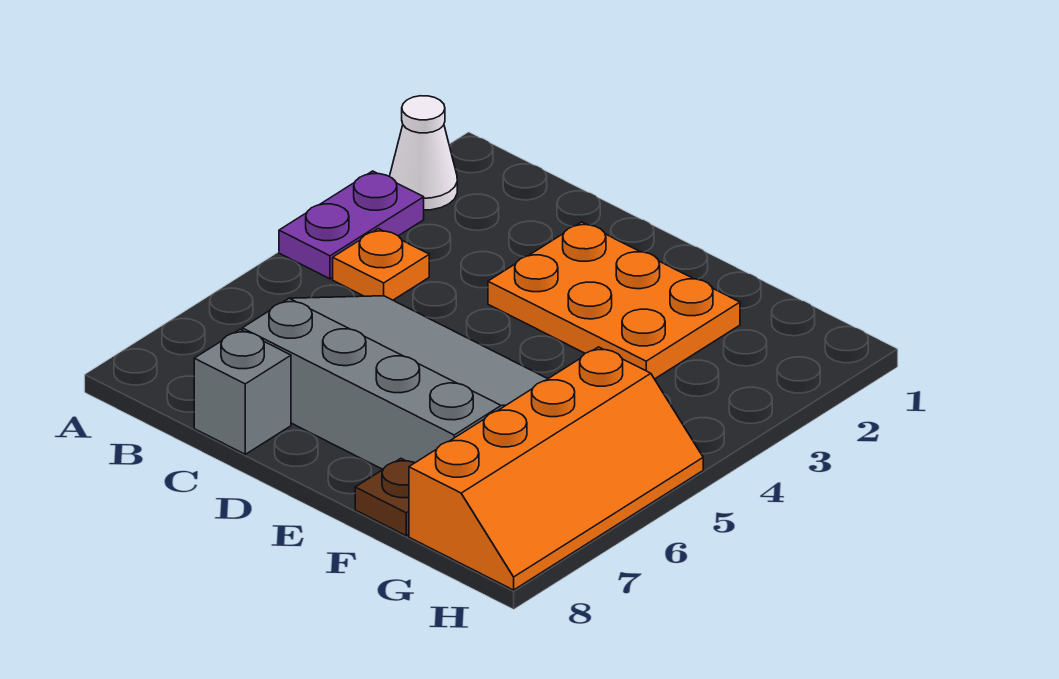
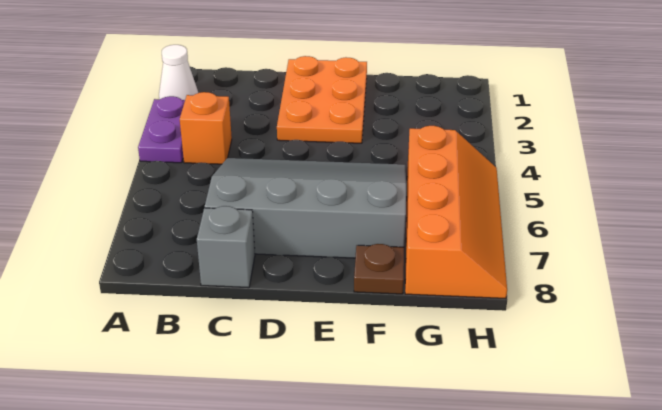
orange plate B4 level 1 -> orange brick B4 level 1
orange plate D2:F3 level 1 -> orange plate D1:E3 level 1

